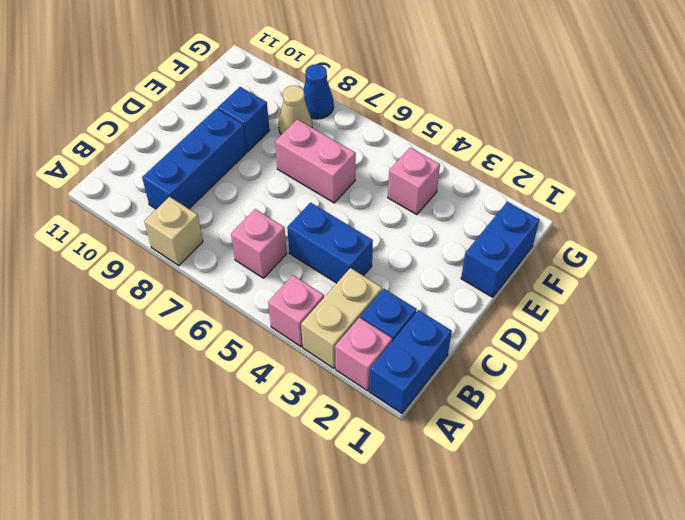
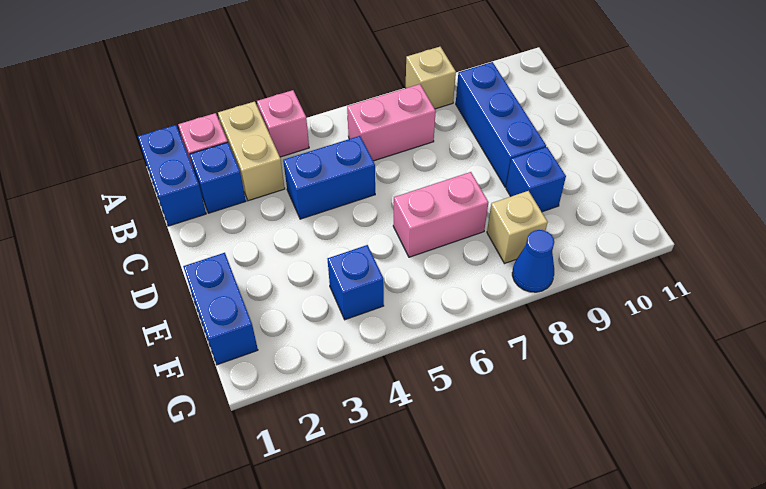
pink brick B6 level 1 -> pink brick B6:B7 level 1
pink brick F4 level 1 -> blue brick F4 level 1
tan cone F8 level 1 -> tan brick F8 level 1

